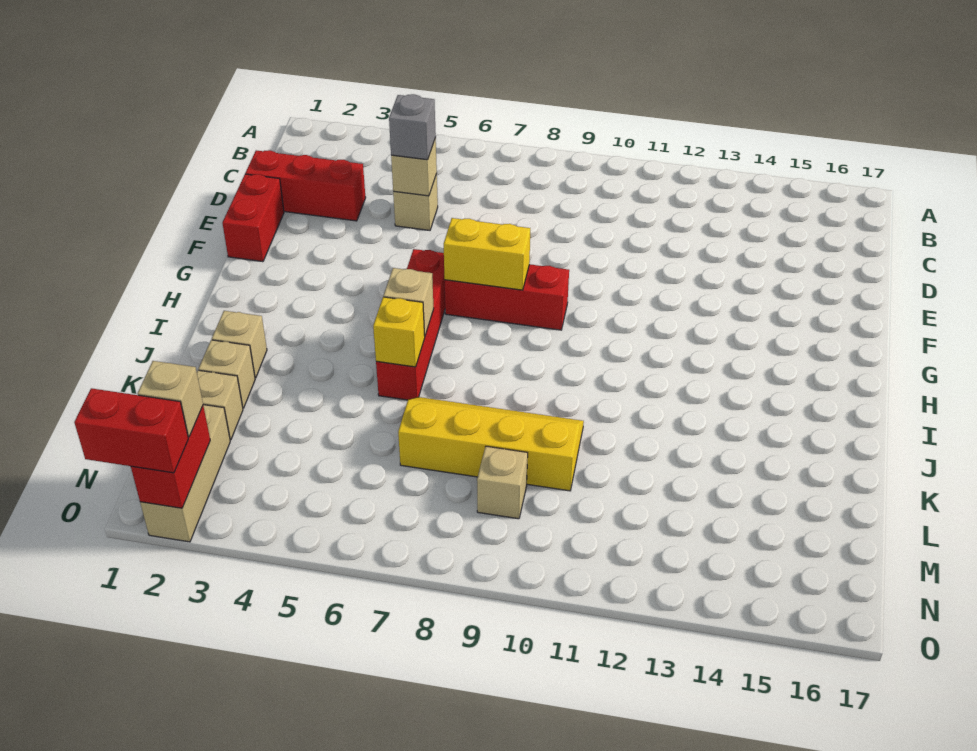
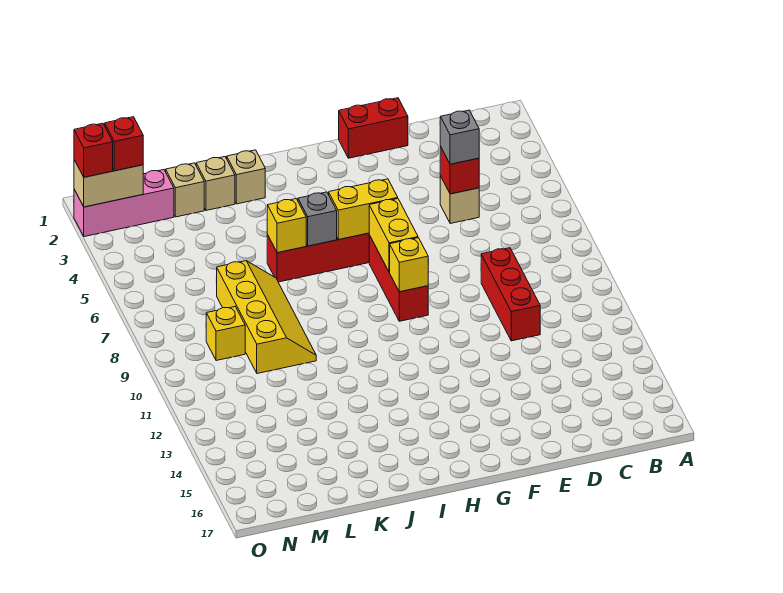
red brick D1:D3 level 1 -> red brick D9:D11 level 1
tan brick D5 level 2 -> red brick D5 level 2
none -> yellow brick G6:H6 level 2
none -> yellow brick G9 level 2
tan brick I6 level 2 -> grey brick I6 level 2
tan brick M2:O2 level 1 -> pink brick M2:O2 level 1
tan brick M9 level 1 -> yellow brick M9 level 1
red brick N2:O2 level 2 -> tan brick N2:O2 level 2
tan brick N2 level 3 -> red brick N2 level 3
red brick O1:O2 level 3 -> red brick O2 level 3

